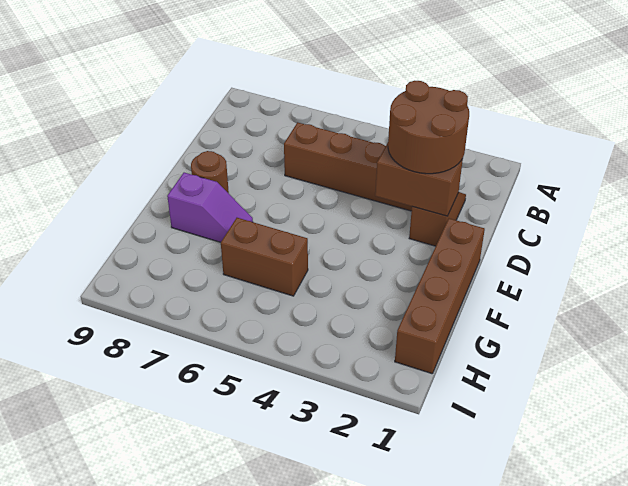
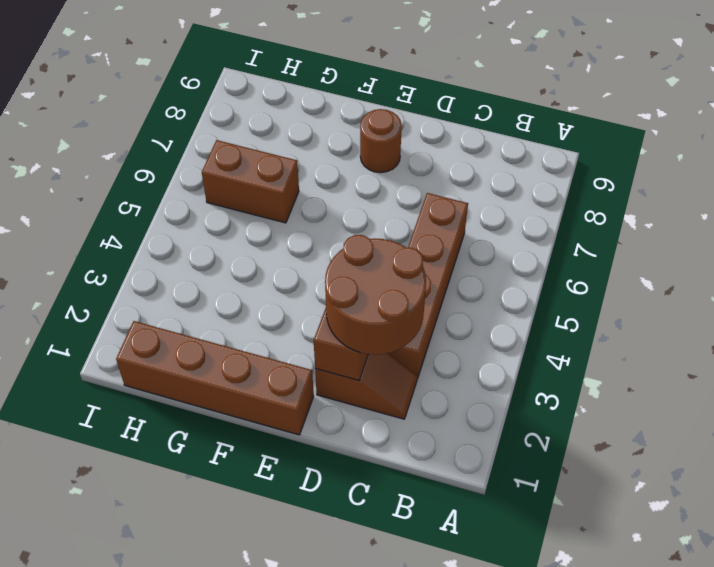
purple slope F7:F8 level 1 top 8 -> none
brown brick G5:G6 level 1 -> brown brick G6:H6 level 1

